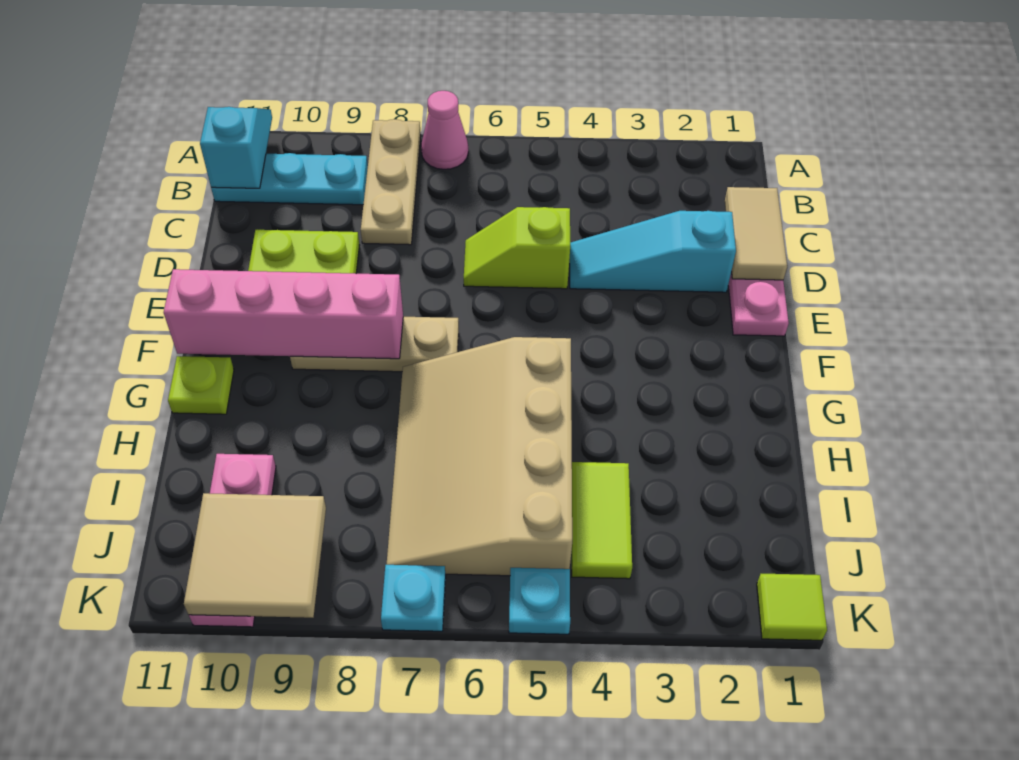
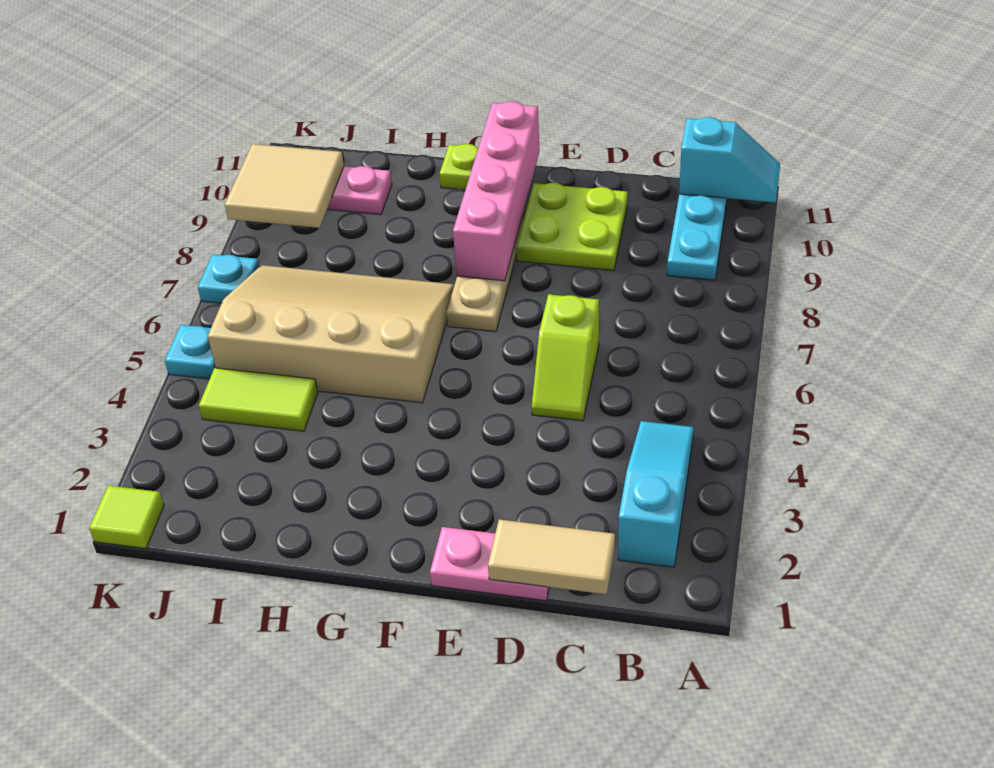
pink cone A7 level 1 -> none
tan plate A8:C8 level 1 -> none
cyan slope D2:D4 level 1 top 2 -> cyan slope B2:B4 level 1 top 2
lime slope D5:D6 level 1 top 5 -> lime slope D5:D6 level 1 top 6

